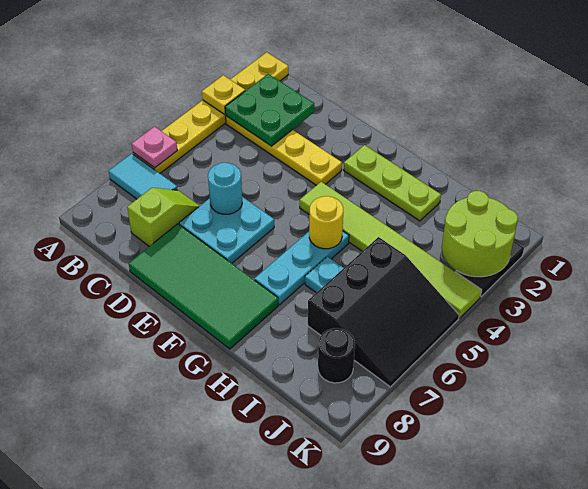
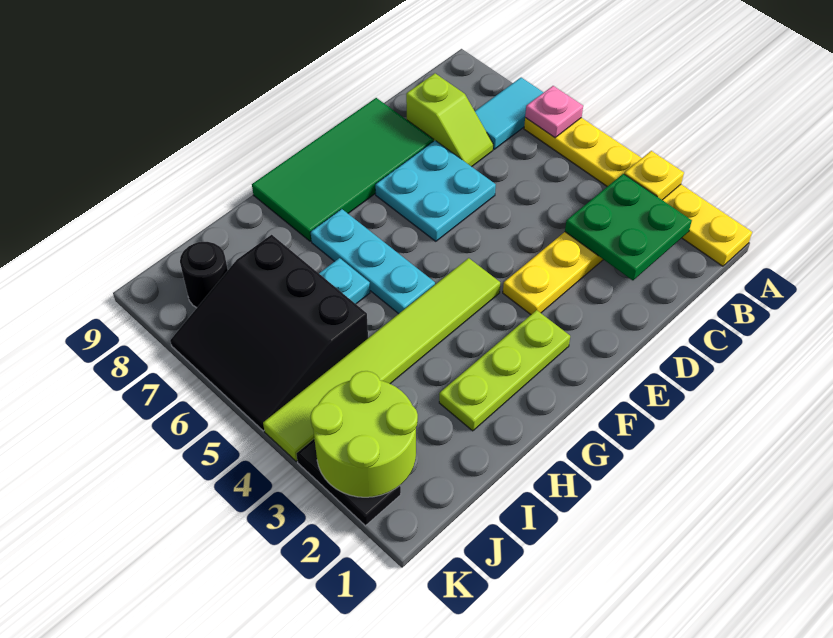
cyan round brick D6 level 2 -> none
yellow round brick G5 level 2 -> none

